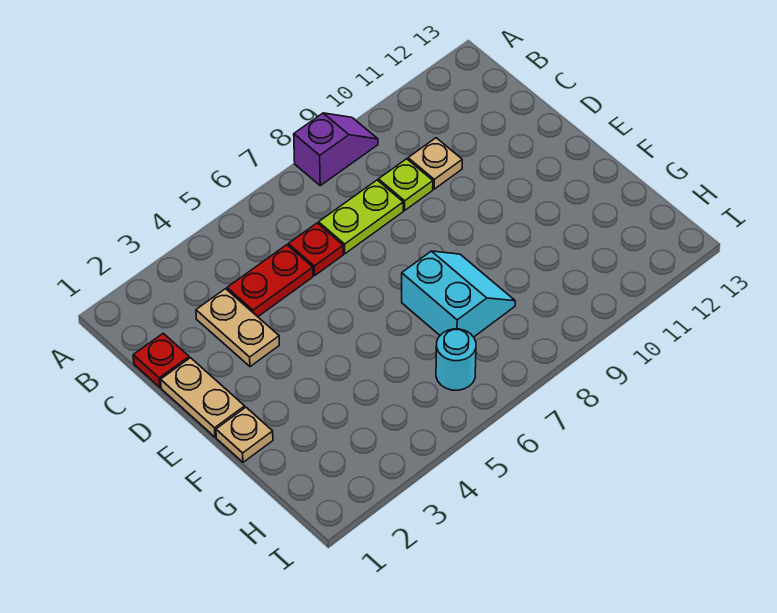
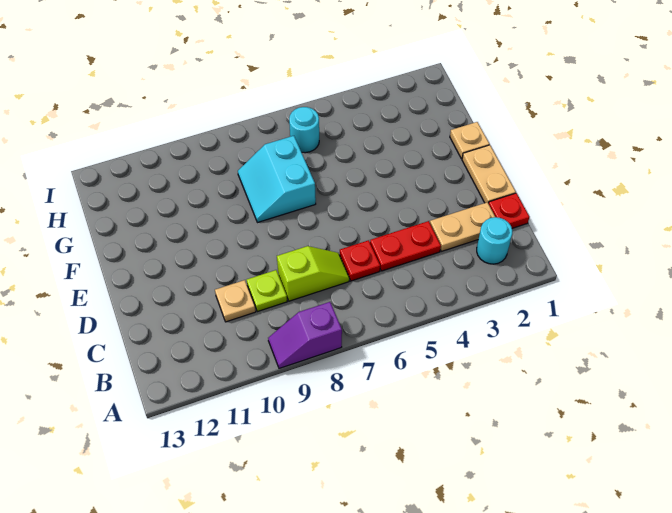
none -> cyan round brick B2 level 1
tan plate C3:D3 level 1 -> tan plate C2:C3 level 1
lime plate C7:C8 level 1 -> lime slope C7:C8 level 1 top 8

